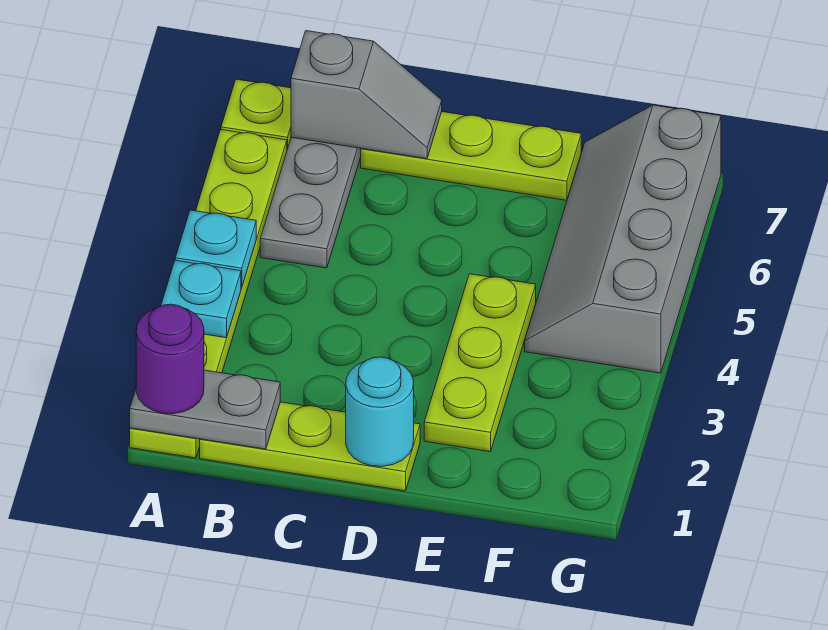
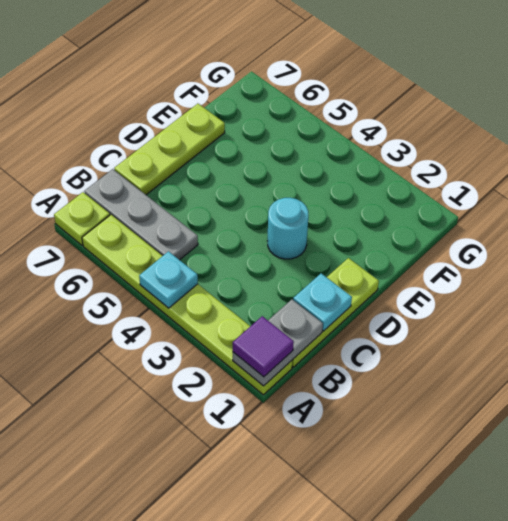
purple round brick A1 level 3 -> purple tile A1 level 3
cyan plate A3 level 2 -> cyan plate C1 level 2
grey slope B7:C7 level 2 top B -> none
cyan round brick D1 level 2 -> cyan round brick D3 level 1
lime plate E2:E4 level 1 -> none
grey slope F4:G7 level 1 top G -> none

